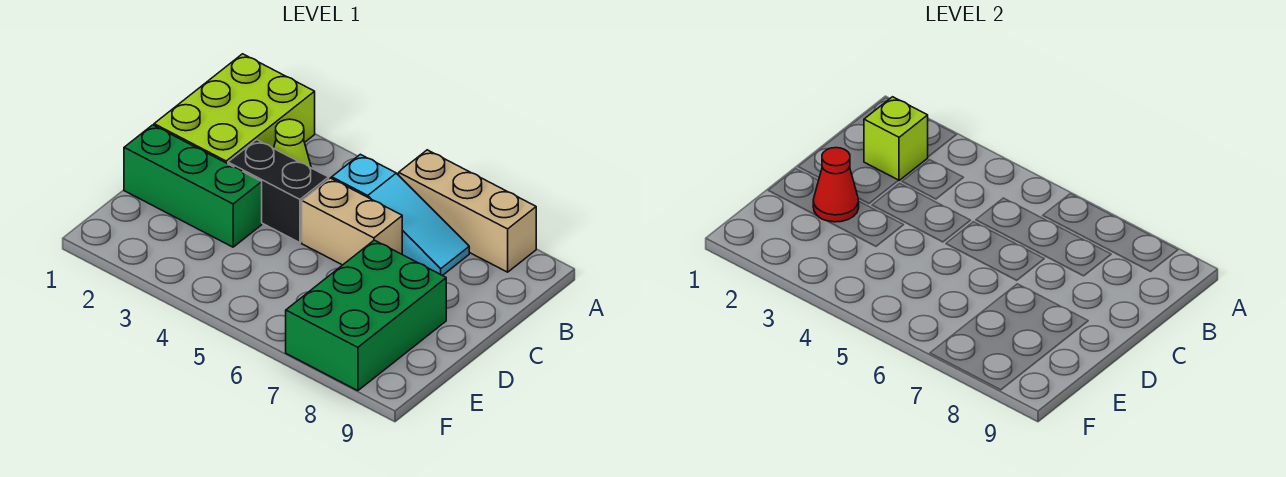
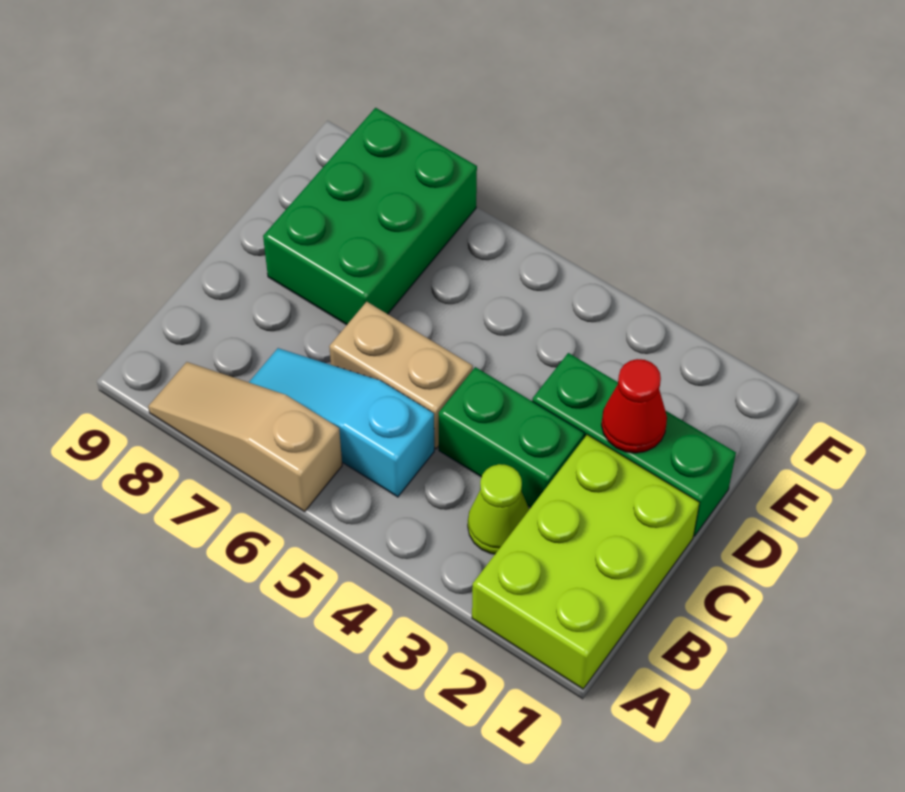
tan brick A6:A8 level 1 -> tan slope A6:A8 level 1 top 6
lime brick B2 level 2 -> none
black brick C3:C4 level 1 -> green brick C3:C4 level 1

